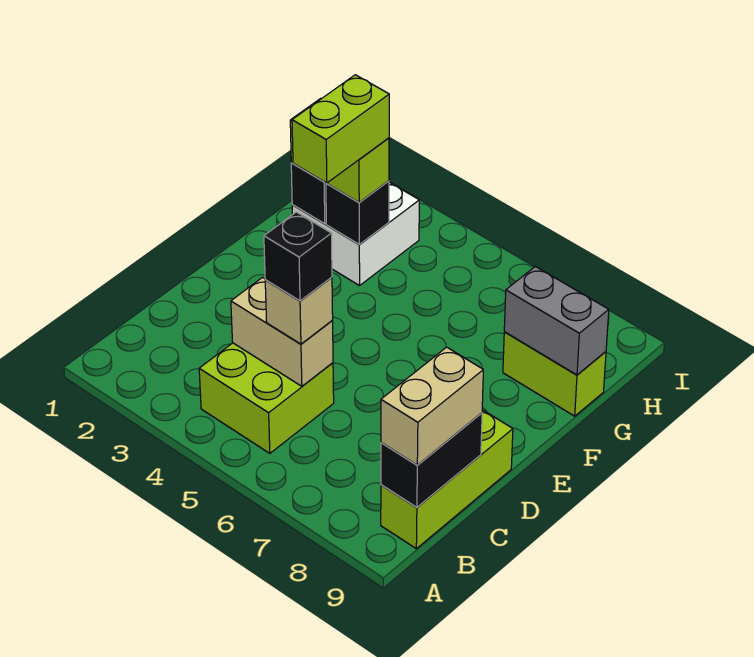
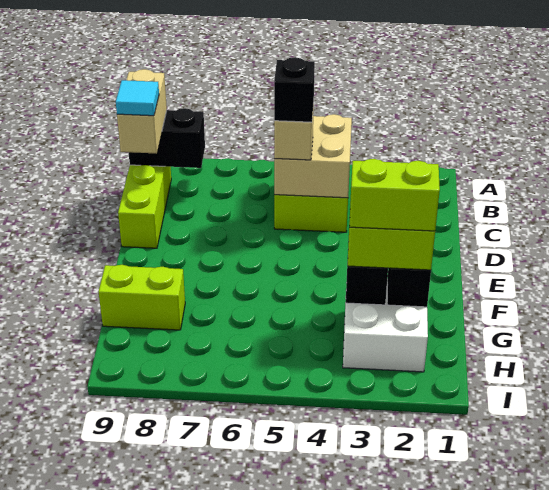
black brick B9:C9 level 2 -> black brick B8:B9 level 2
tan brick C4:C5 level 2 -> tan brick B4:C5 level 2
none -> cyan tile C9 level 4
lime brick F3:G3 level 4 -> lime brick G2:G3 level 4
grey brick G8:G9 level 2 -> none

